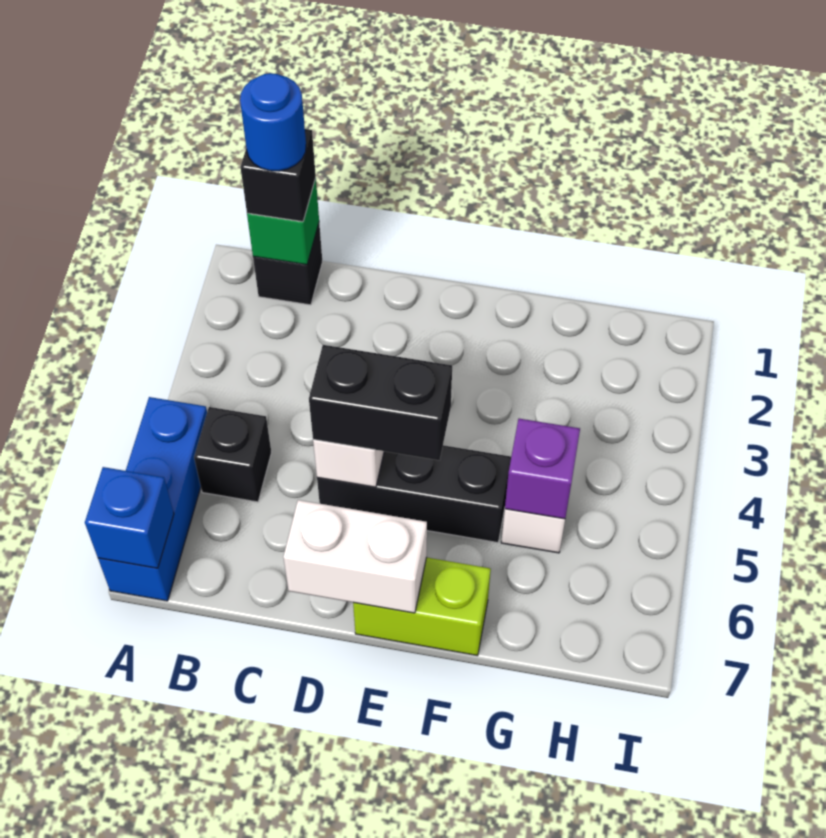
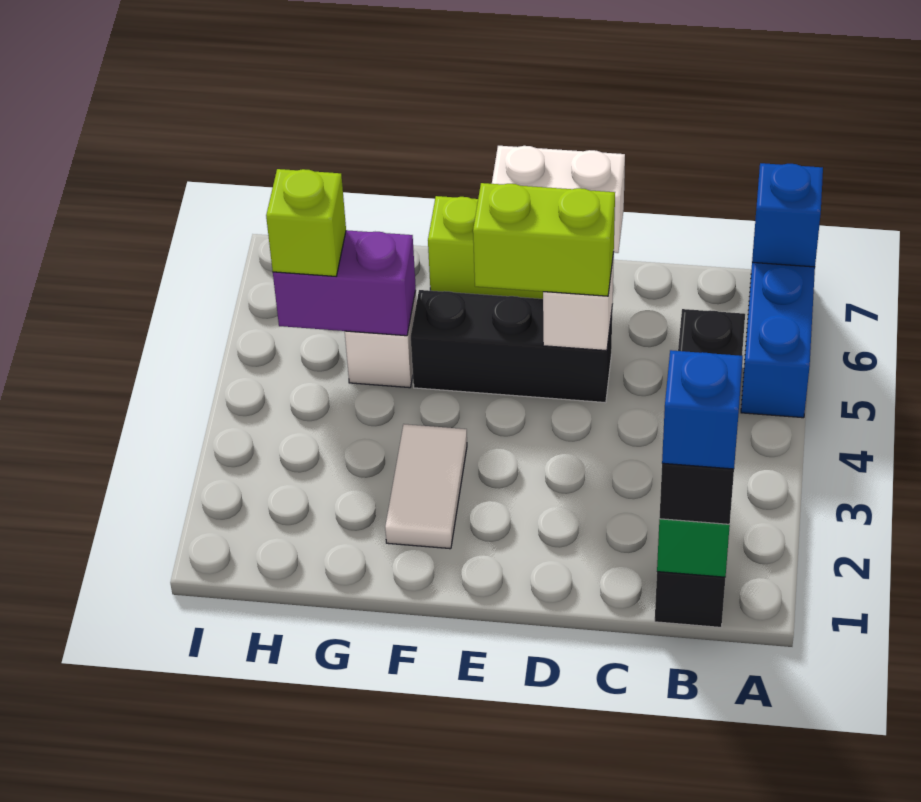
blue round brick B1 level 4 -> blue brick B1 level 4
black brick D5:E5 level 3 -> lime brick D5:E5 level 3
none -> white tile F2:F3 level 1
purple brick G5 level 2 -> purple brick G5:H5 level 2
none -> lime brick H5 level 3

